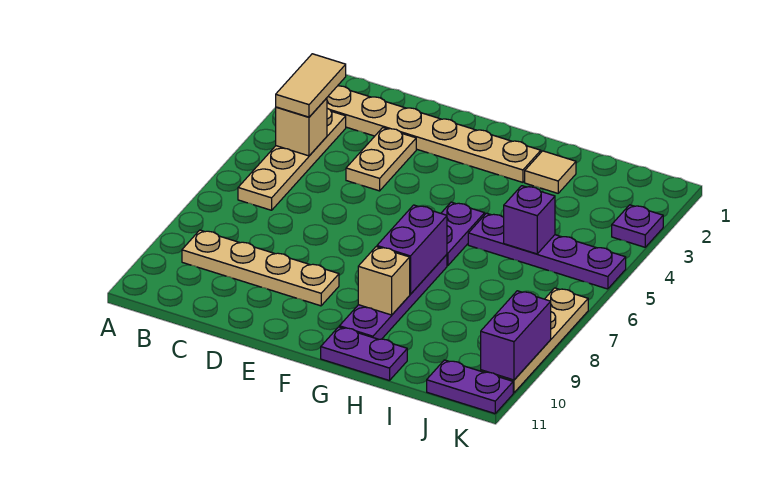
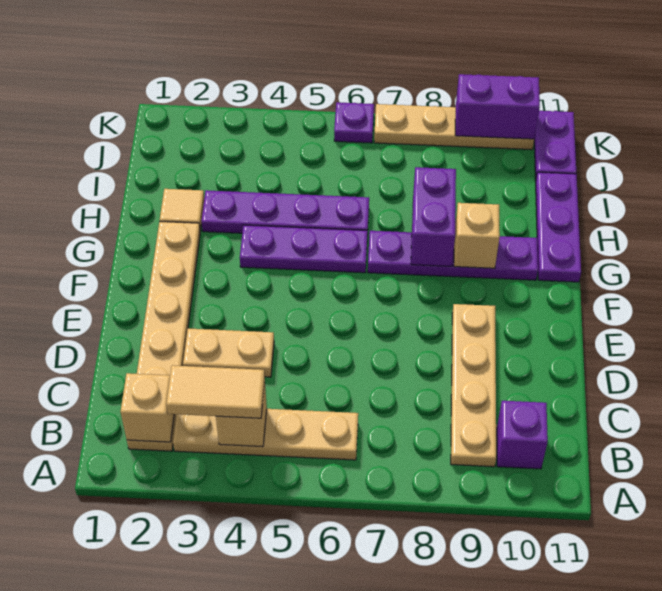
none -> tan brick B2 level 2
purple plate G5:G6 level 1 -> purple plate G4:G6 level 1
purple brick G7:G8 level 2 -> purple brick G8:H8 level 2
purple plate G11:H11 level 1 -> purple plate G11:I11 level 1
purple plate H5:K5 level 1 -> purple plate H3:H6 level 1
purple brick I5 level 2 -> purple brick B10 level 1
purple plate K3 level 1 -> purple plate K6 level 1

